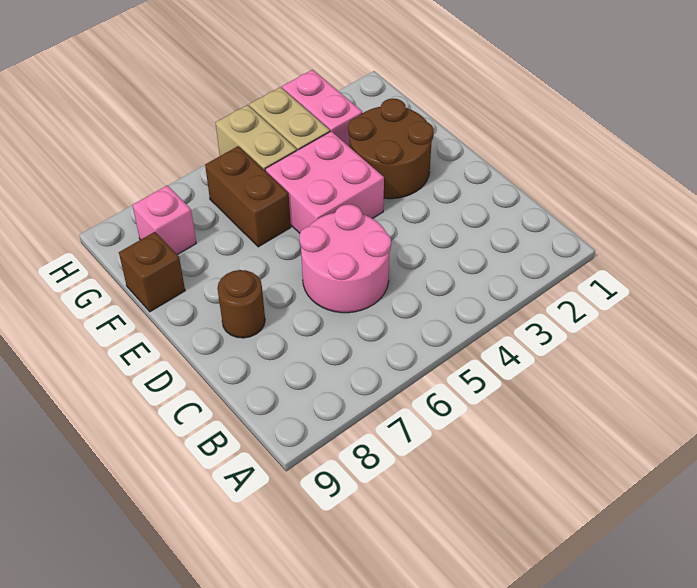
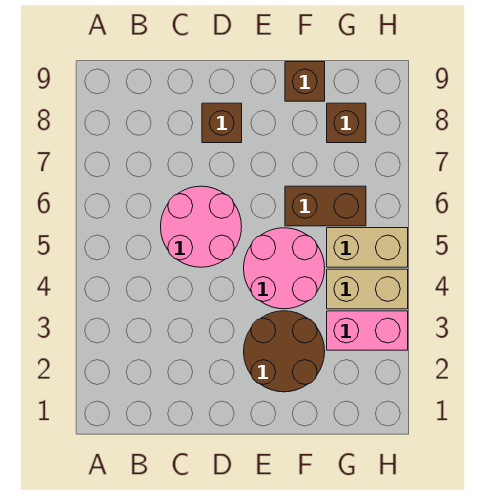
brown round brick D8 level 1 -> brown brick D8 level 1
pink brick E4:F5 level 1 -> pink round brick E4:F5 level 1
pink brick G8 level 1 -> brown brick G8 level 1

